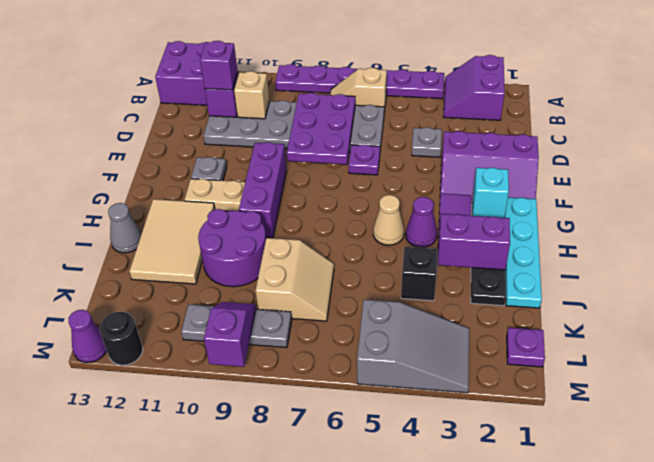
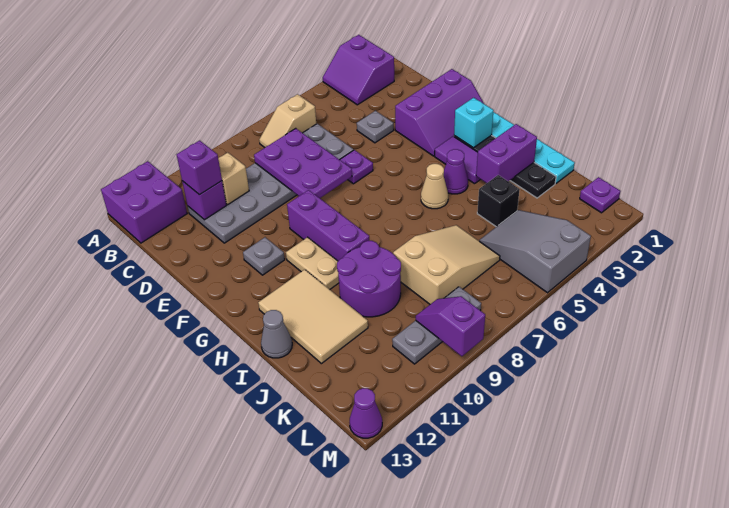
purple plate A4:A9 level 1 -> none
tan plate G10:G11 level 1 -> tan plate G10:H10 level 1
tan slope J7:K8 level 1 top 8 -> tan slope J6:K8 level 1 top 8
grey slope L3:M5 level 1 top 5 -> grey slope K4:M5 level 1 top M
black round brick M12 level 1 -> none

